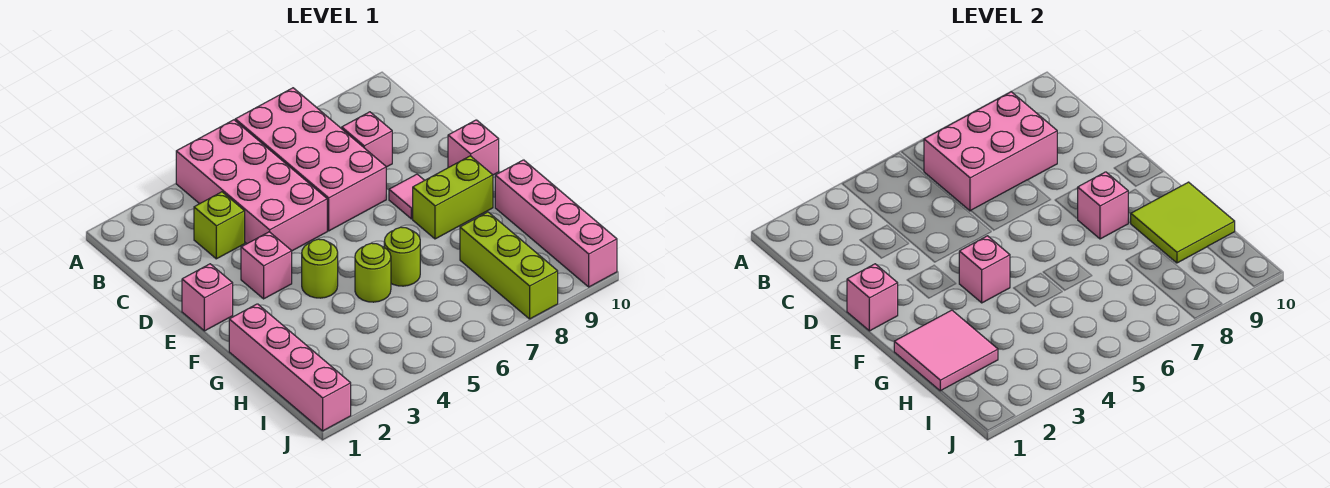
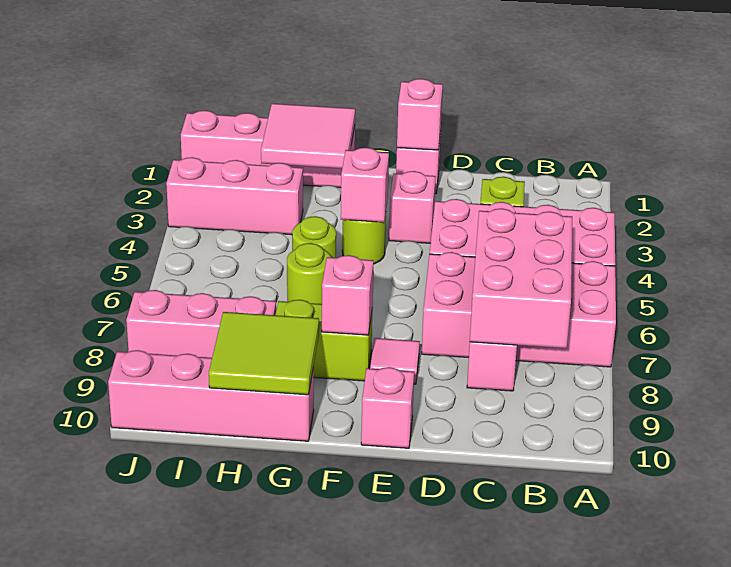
lime brick F8:F9 level 1 -> lime brick F8:G8 level 1
none -> pink brick H3:J3 level 1
lime brick H8:J8 level 1 -> pink brick H8:J8 level 1

